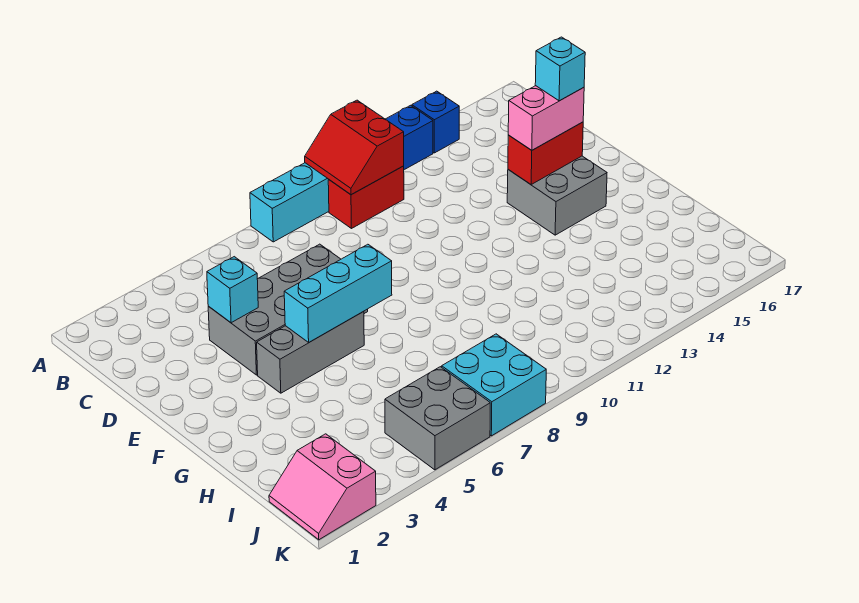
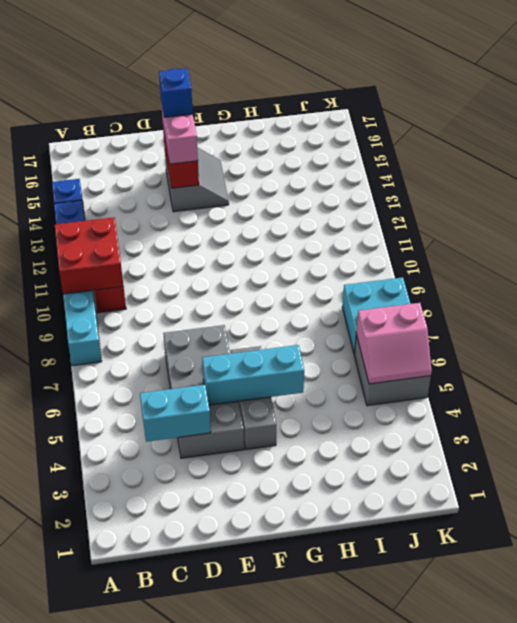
red slope A10:B11 level 2 top 11 -> red brick A10:B11 level 2
cyan brick D4 level 2 -> cyan brick C4:D4 level 2
grey brick E14:F15 level 1 -> grey slope E14:F15 level 1 top E
cyan brick E15 level 4 -> blue brick E15 level 4
cyan brick F5:F7 level 2 -> cyan brick E5:G5 level 2
pink slope J1:K2 level 1 top 2 -> pink slope J5:K6 level 2 top 6

